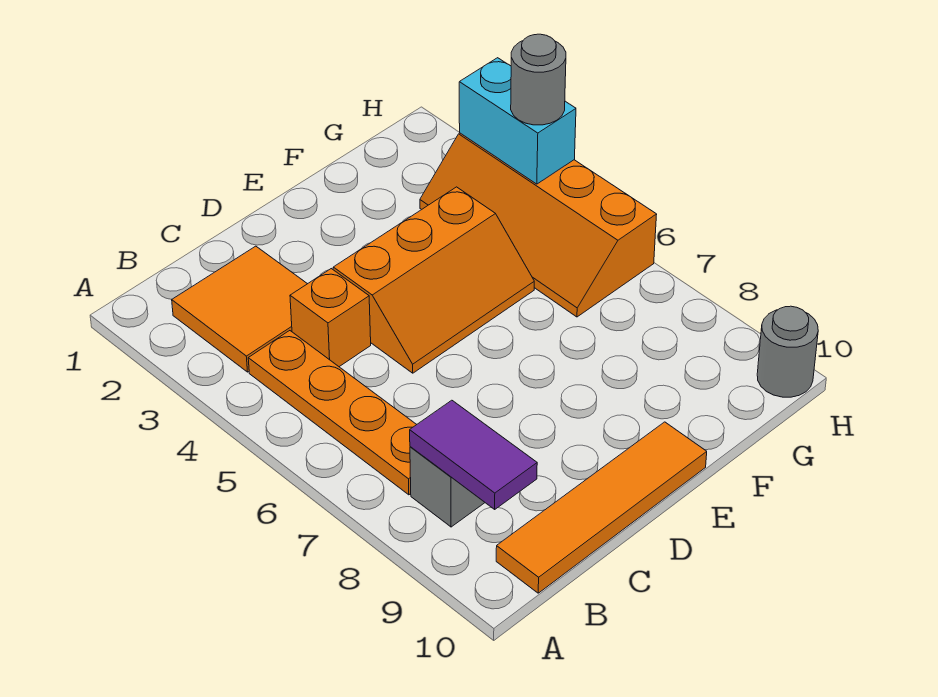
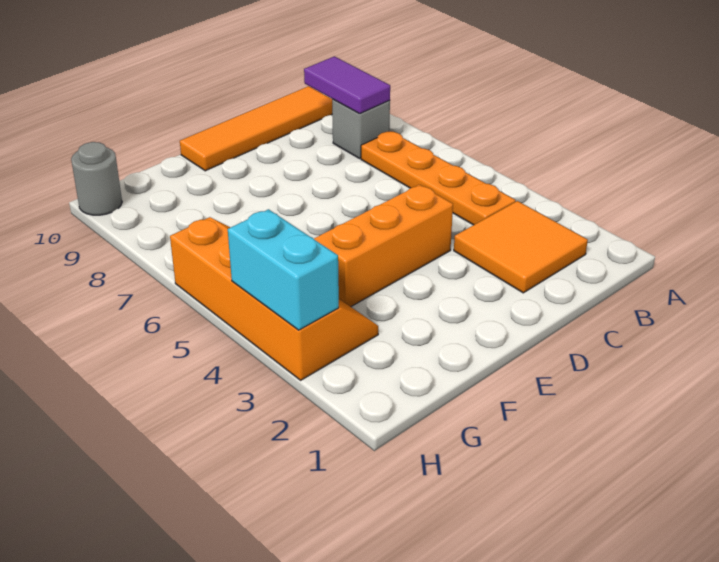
orange brick C4 level 1 -> none
grey round brick H4 level 3 -> none

